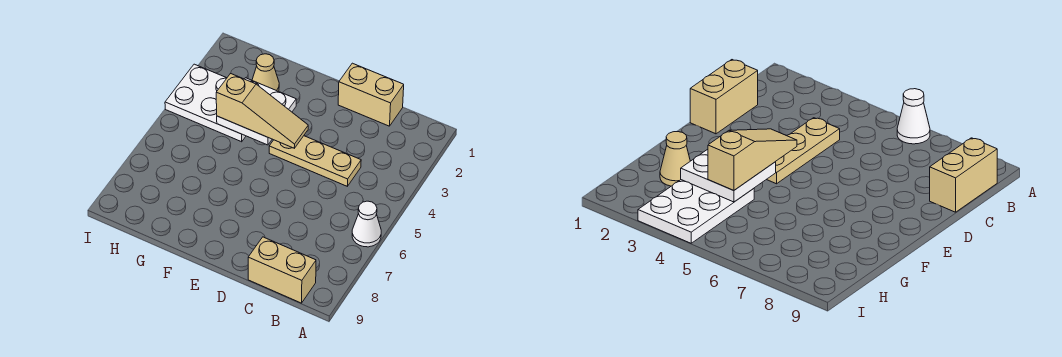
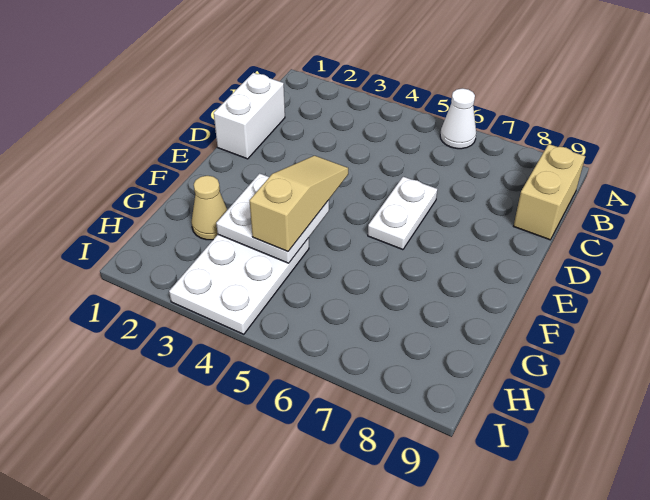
tan brick C1:D1 level 1 -> white brick C1:D1 level 1
tan plate C4:E4 level 1 -> none
none -> white plate D6:E6 level 1

